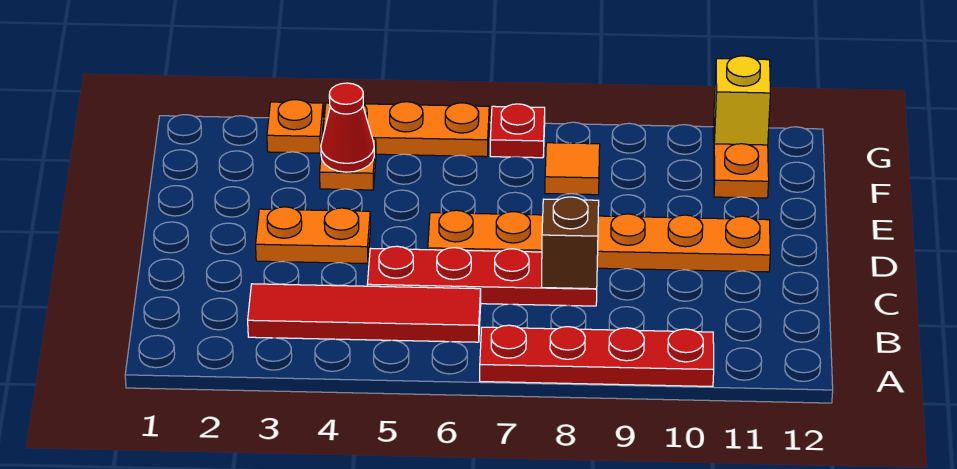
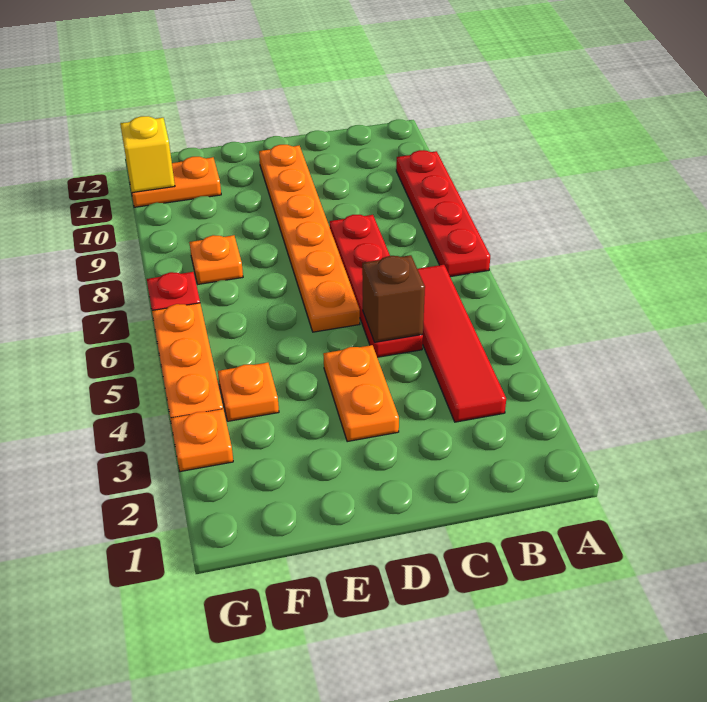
brown brick C8 level 2 -> brown brick C5 level 2
red cone F4 level 2 -> none
orange tile F8 level 1 -> orange plate F8 level 1

